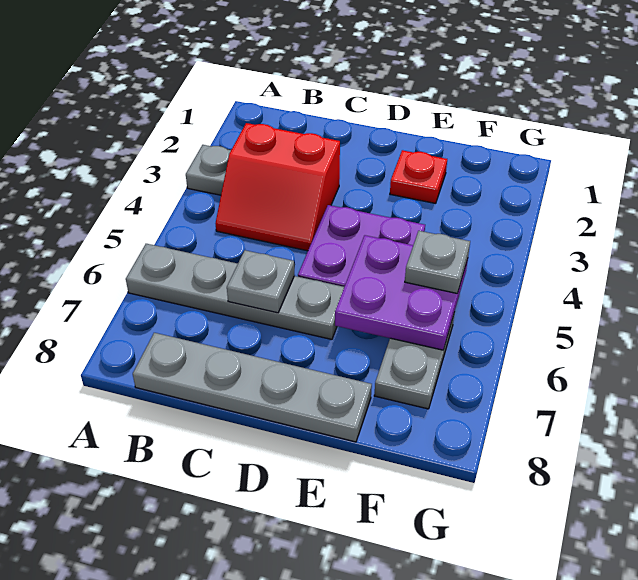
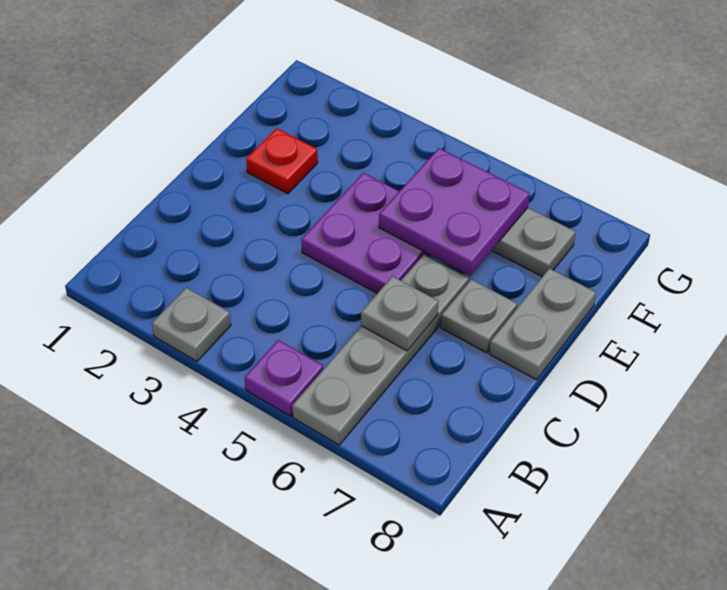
none -> purple plate A5 level 1
red slope B3:C4 level 1 top 3 -> none
grey plate B8:E8 level 1 -> grey plate D8:E8 level 1
grey plate F5 level 3 -> grey plate D7 level 1

